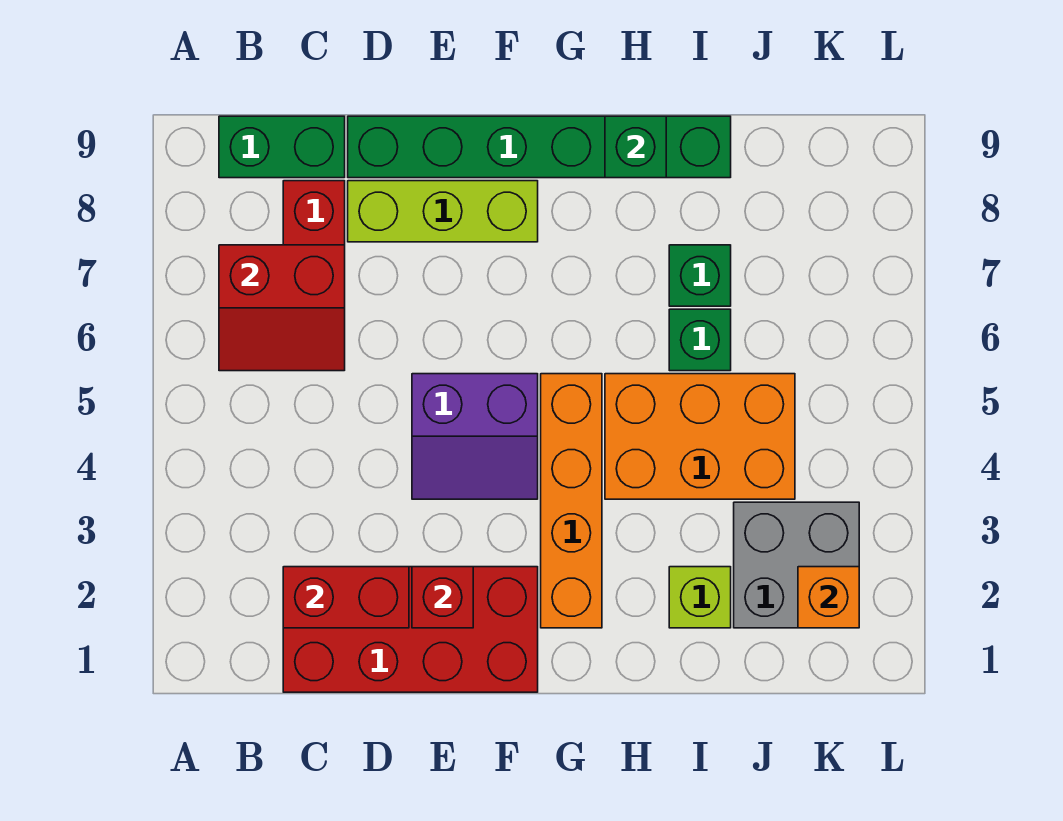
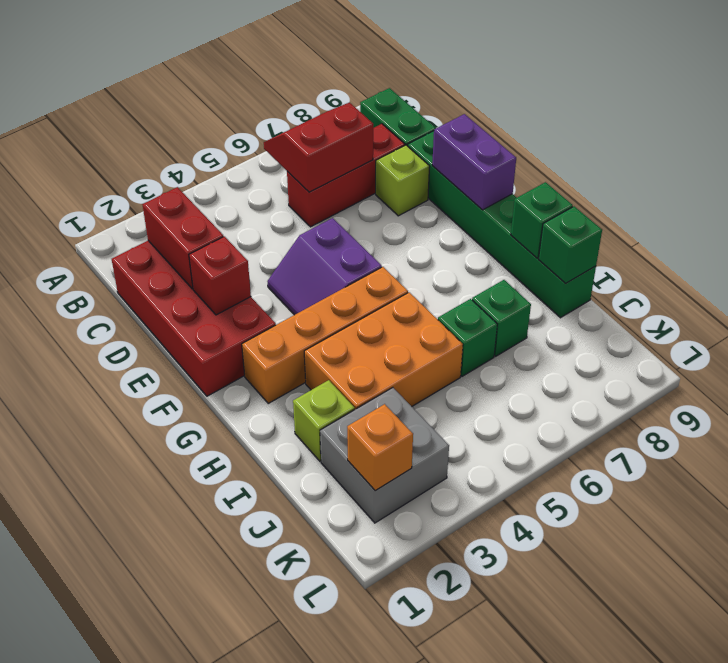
red slope B6:C7 level 2 top 7 -> red slope B6:C7 level 2 top C
lime brick D8:F8 level 1 -> lime brick D8 level 1
none -> purple brick E9:F9 level 2
orange brick H4:J5 level 1 -> orange brick H3:I5 level 1
none -> green brick I9 level 2

